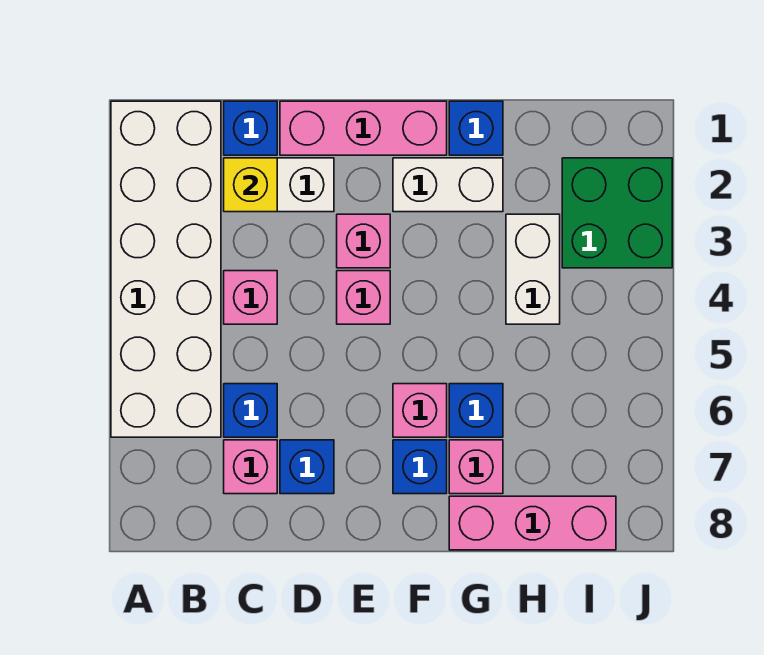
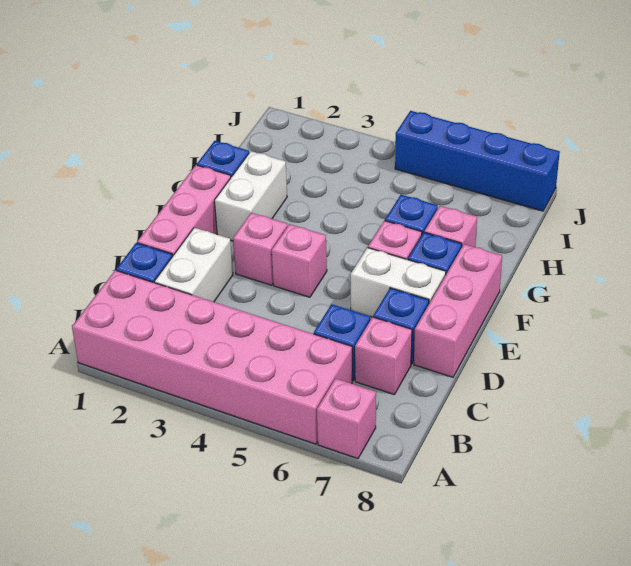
white brick A1:B6 level 1 -> pink brick A1:B6 level 1
yellow brick C2 level 2 -> none
pink brick C4 level 1 -> pink brick A7 level 1
pink brick G8:I8 level 1 -> pink brick D8:F8 level 1
white brick H3:H4 level 1 -> white brick E6:E7 level 1
green brick I2:J3 level 1 -> none
none -> blue brick J5:J8 level 1

